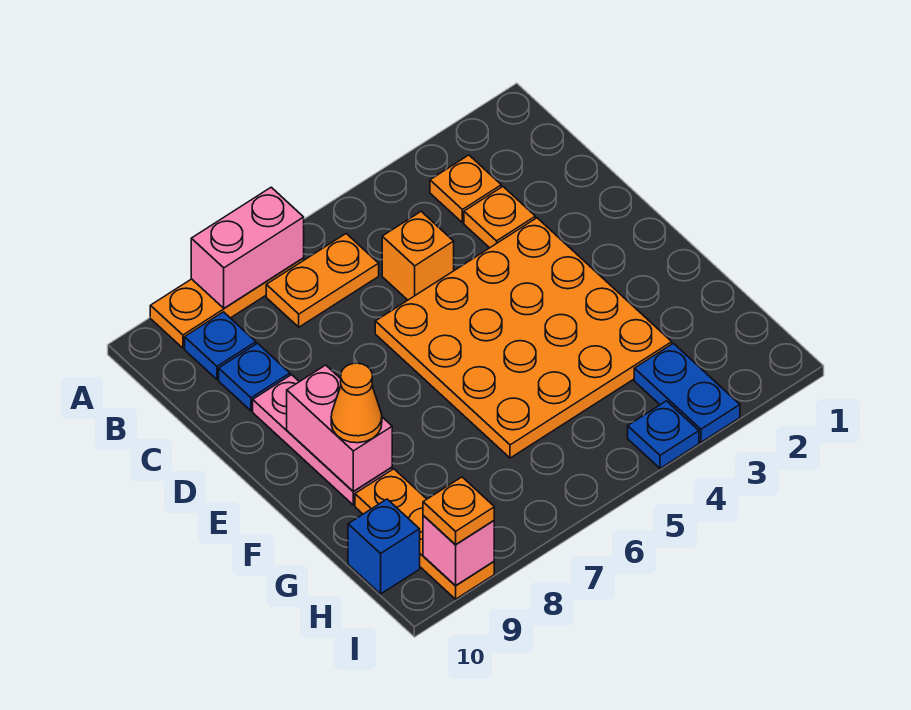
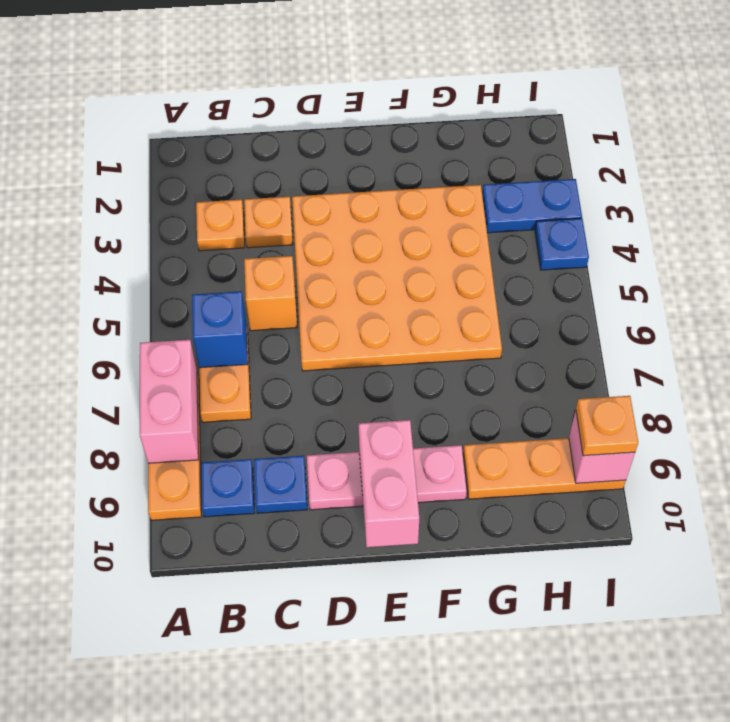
pink brick E9:F9 level 2 -> pink brick E9:E10 level 2
orange cone F9 level 3 -> none
blue brick H10 level 1 -> blue brick B6 level 2

